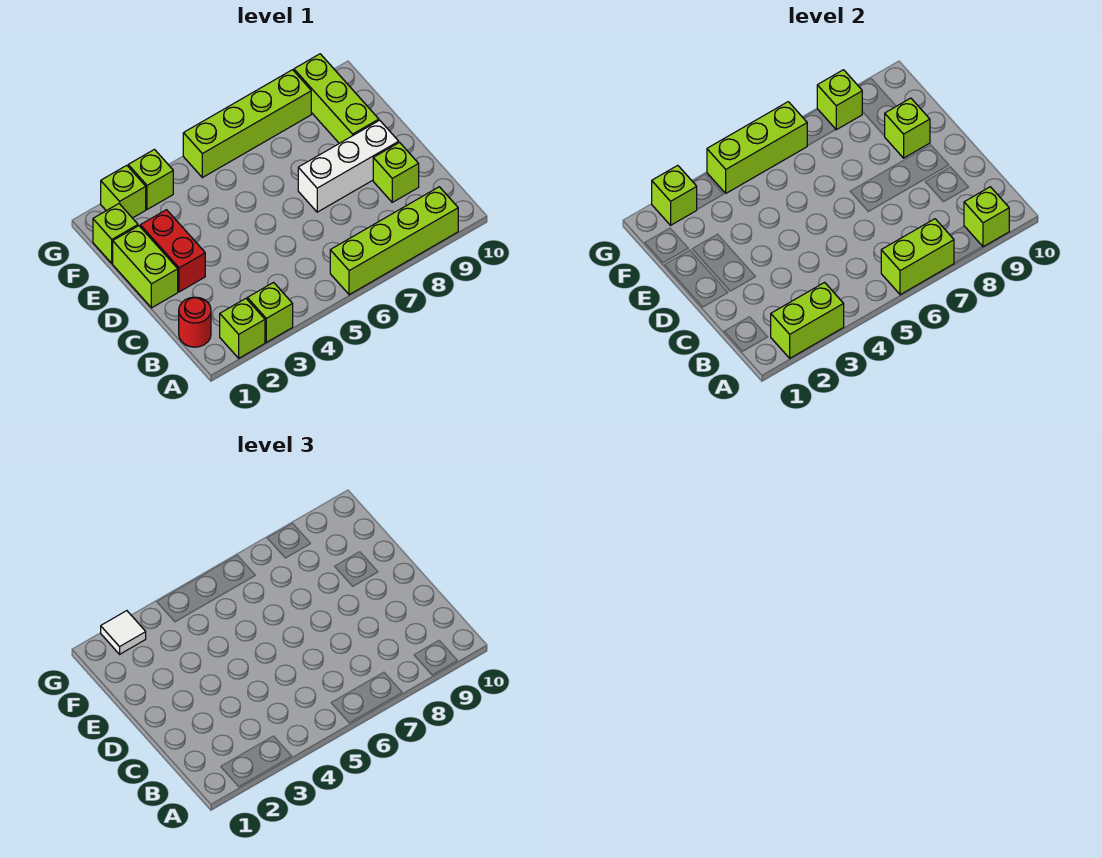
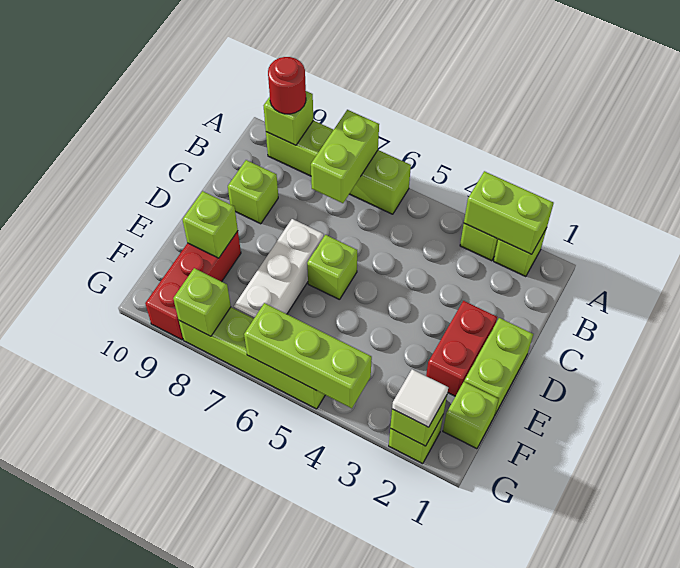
lime brick A6:A7 level 2 -> lime brick A7:B7 level 2
red round brick B1 level 1 -> red round brick A9 level 3
white brick D7:D9 level 1 -> white brick D7:F7 level 1
lime brick E9:G9 level 1 -> red brick E9:G9 level 1
lime brick G3 level 1 -> lime brick D6 level 1

